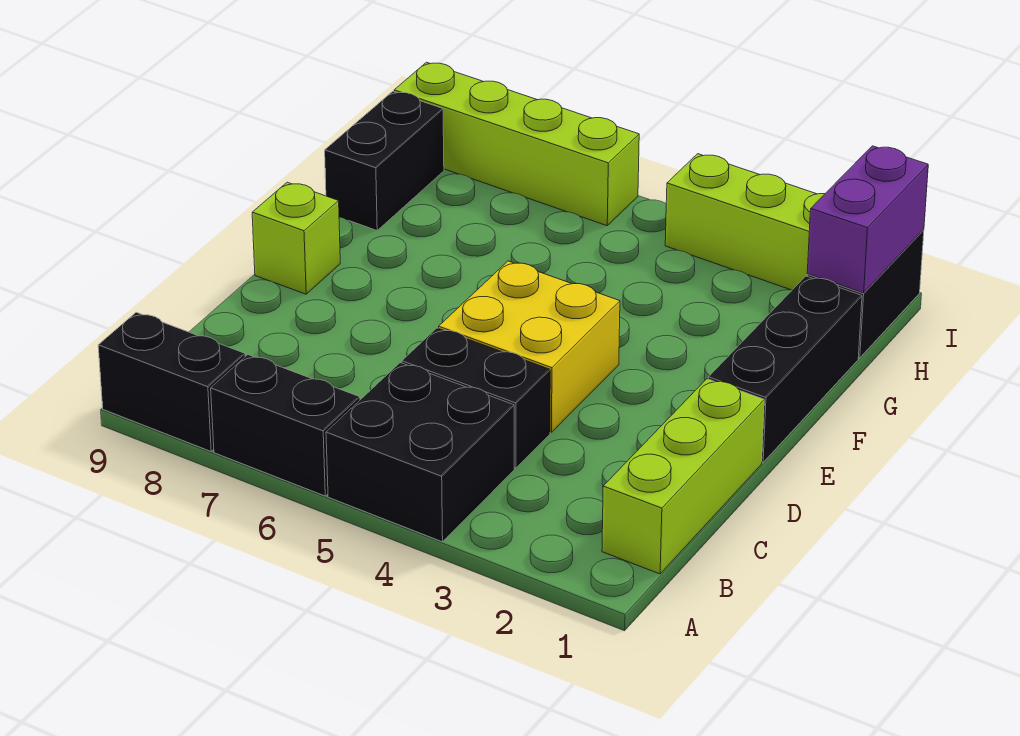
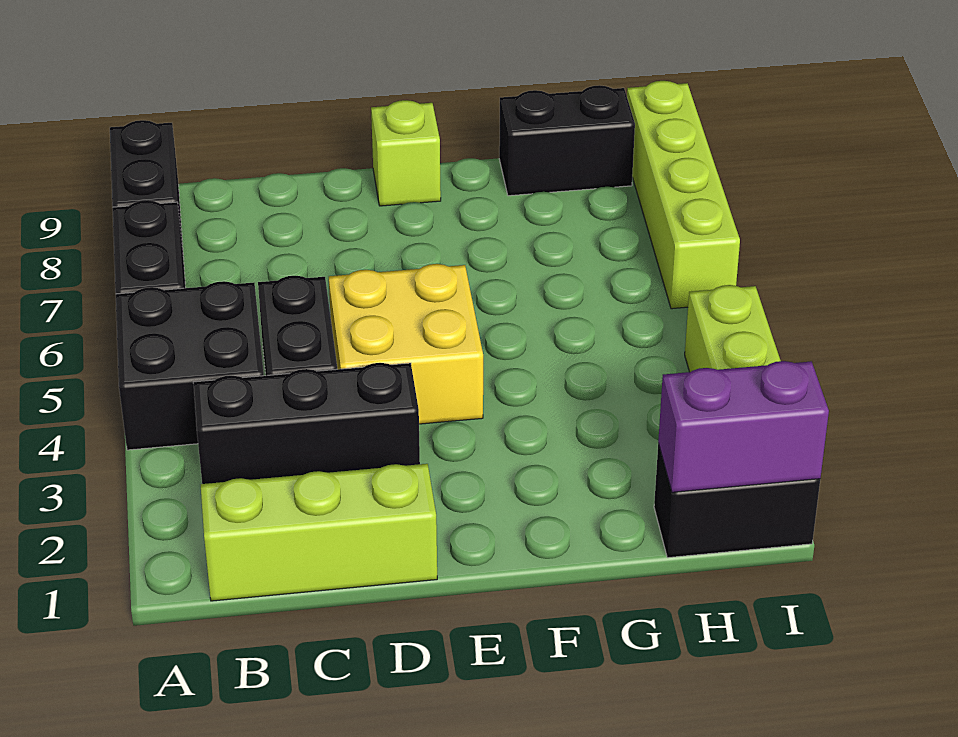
black brick E1:G1 level 1 -> black brick B3:D3 level 1

